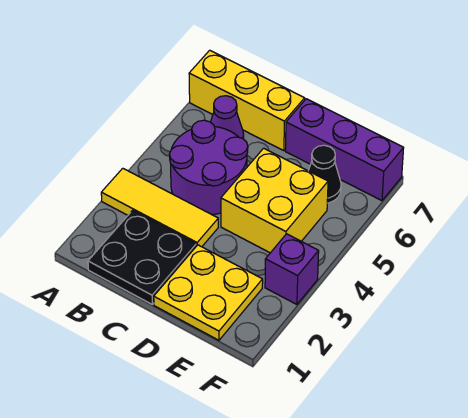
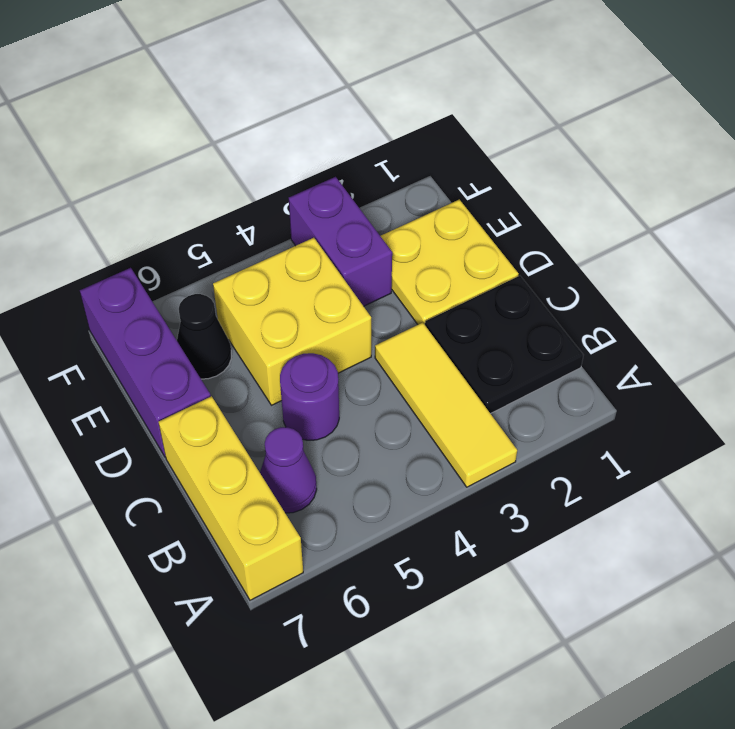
purple round brick B4:C5 level 1 -> purple round brick C5 level 1
purple brick F3 level 1 -> purple brick E3:F3 level 1

